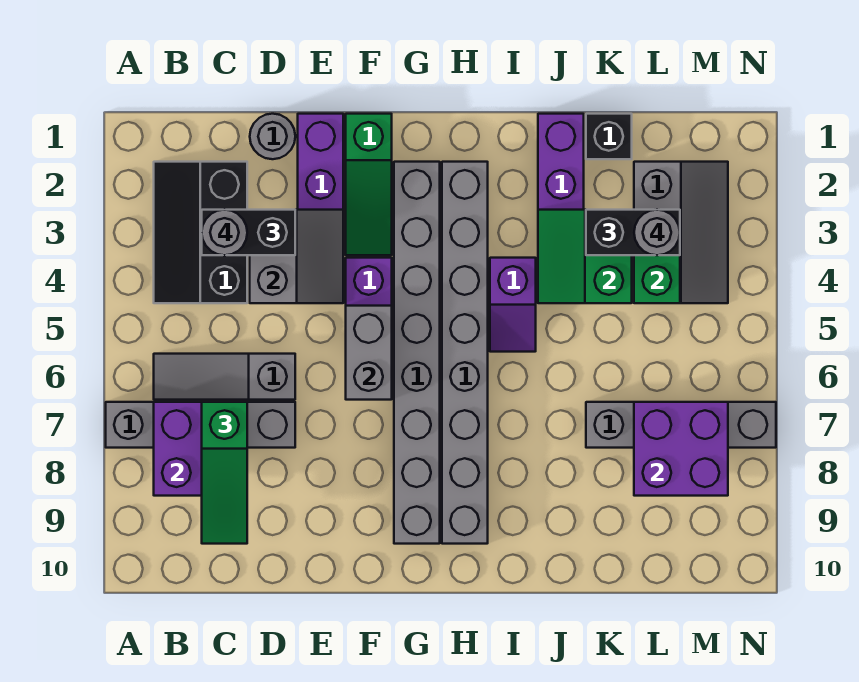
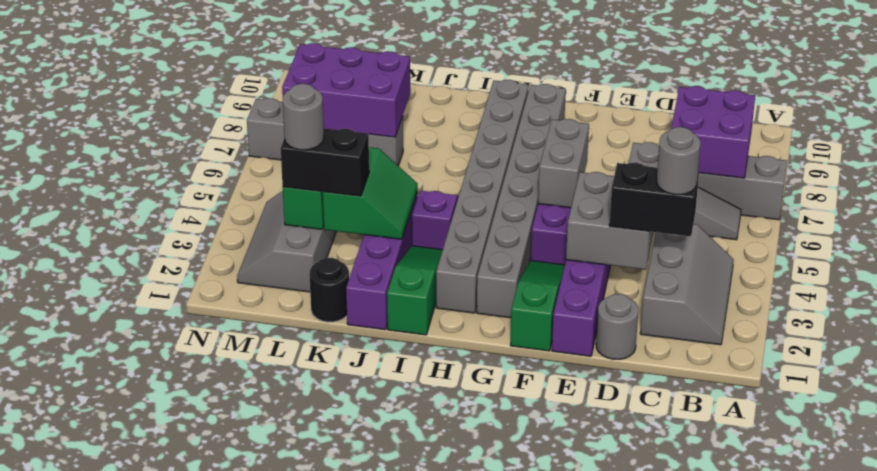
black slope B2:C4 level 1 top C -> grey slope B2:C4 level 1 top C
green slope C7:C9 level 3 top 7 -> green slope I1:I3 level 1 top 1
grey slope D3:E4 level 2 top D -> grey brick D3:E4 level 2
black brick K1 level 1 -> black round brick K1 level 1
purple brick L7:M8 level 2 -> purple brick K7:M8 level 2

